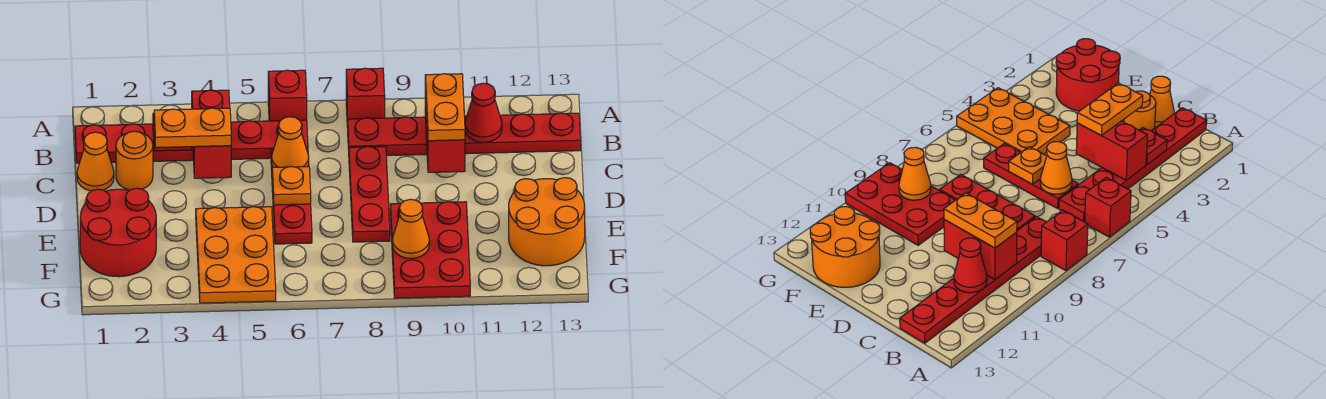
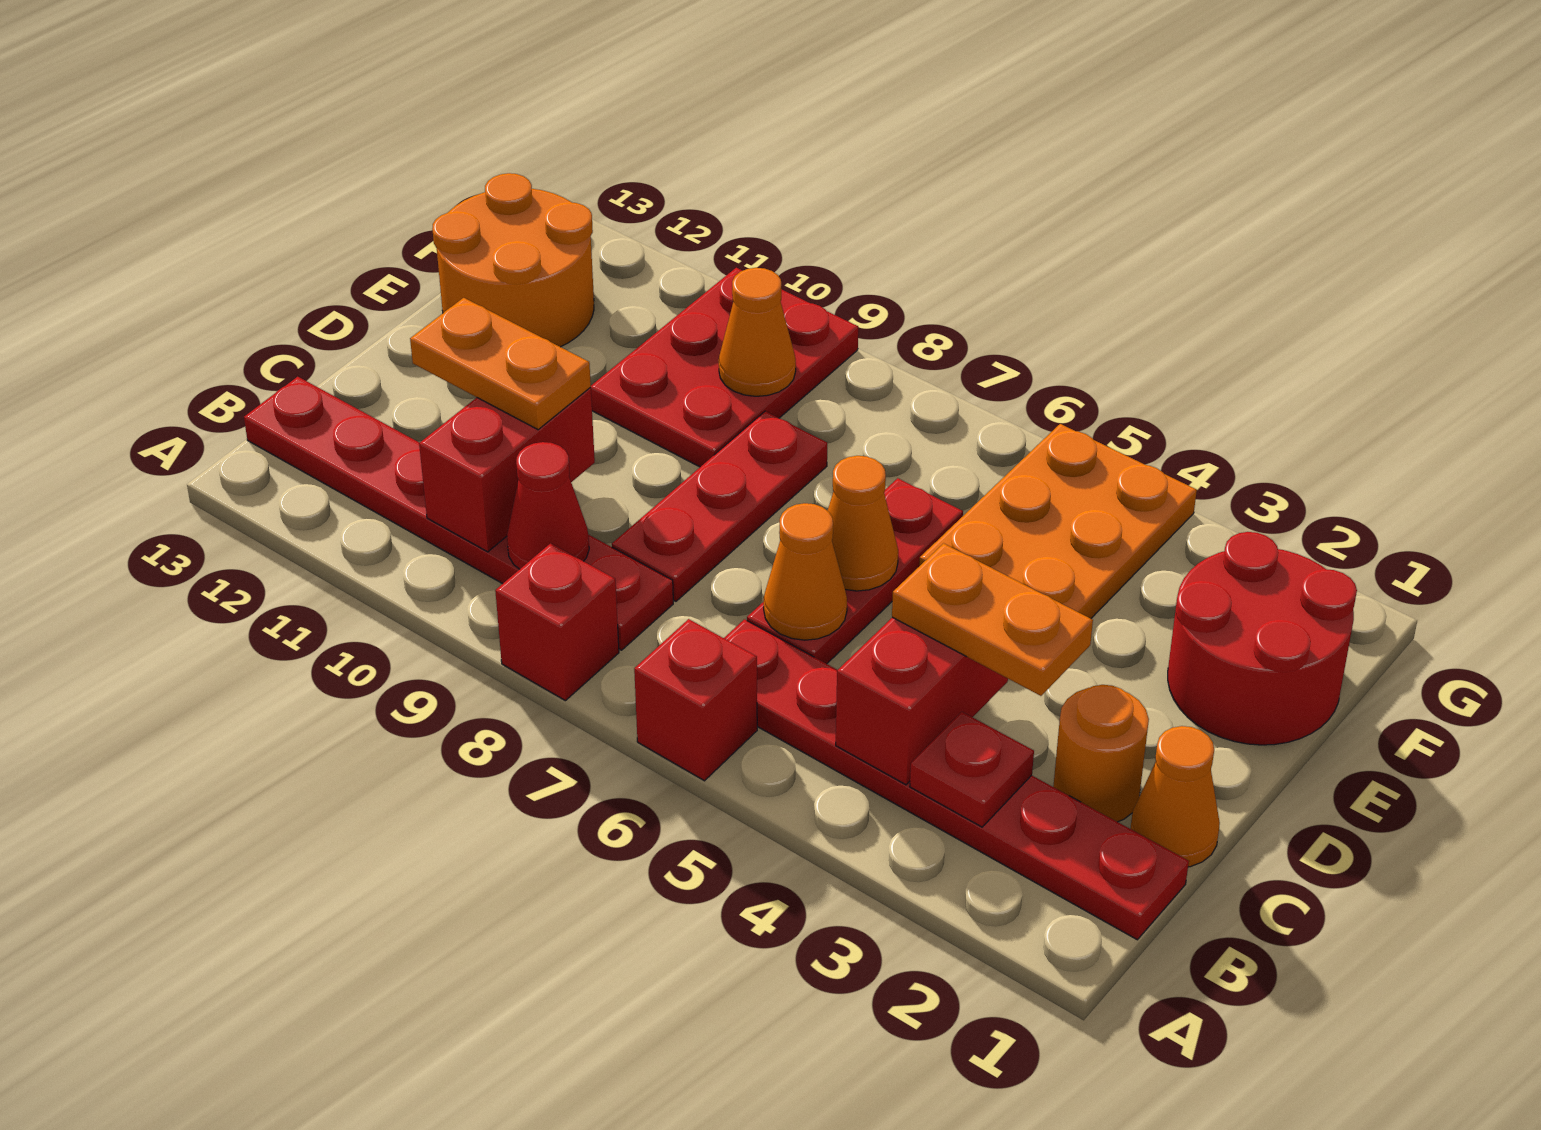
orange plate B10:C10 level 3 -> orange plate C10:C11 level 3
red cone B11 level 2 -> red cone B9 level 2
orange plate D6 level 2 -> orange cone D6 level 2

